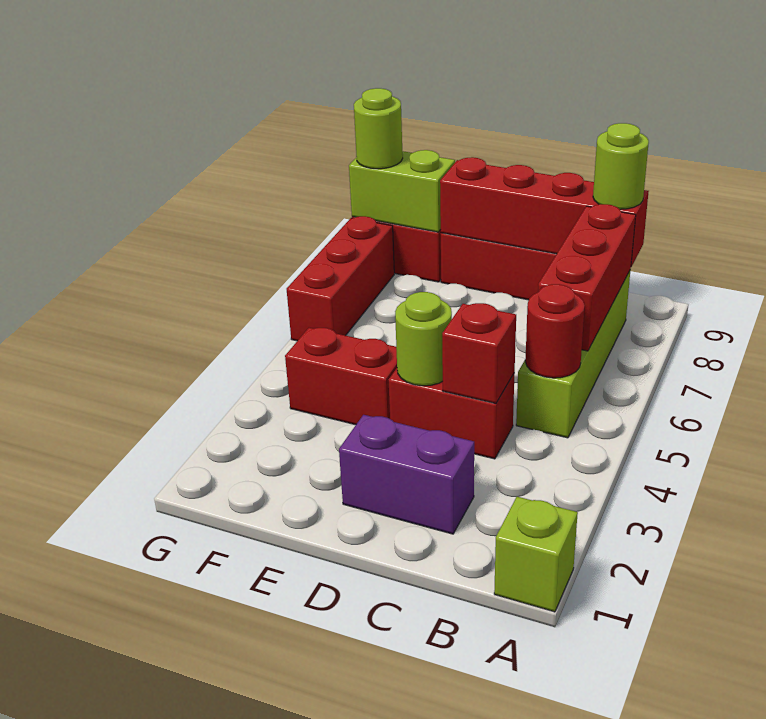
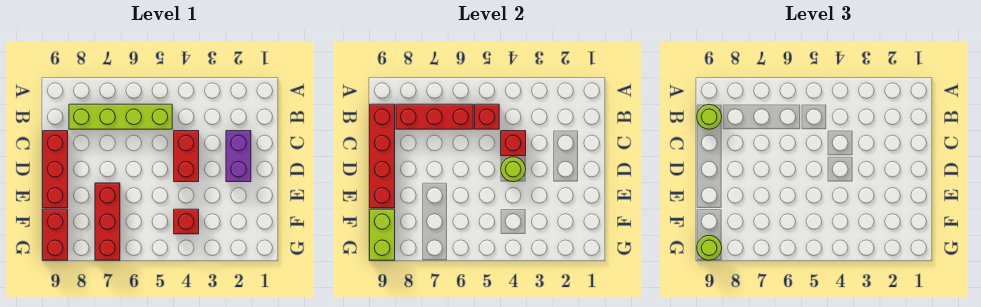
lime brick A1 level 1 -> none
red round brick B5 level 2 -> red brick B5 level 2
red brick E4:F4 level 1 -> red brick F4 level 1
red brick G6:G8 level 1 -> red brick E7:G7 level 1

